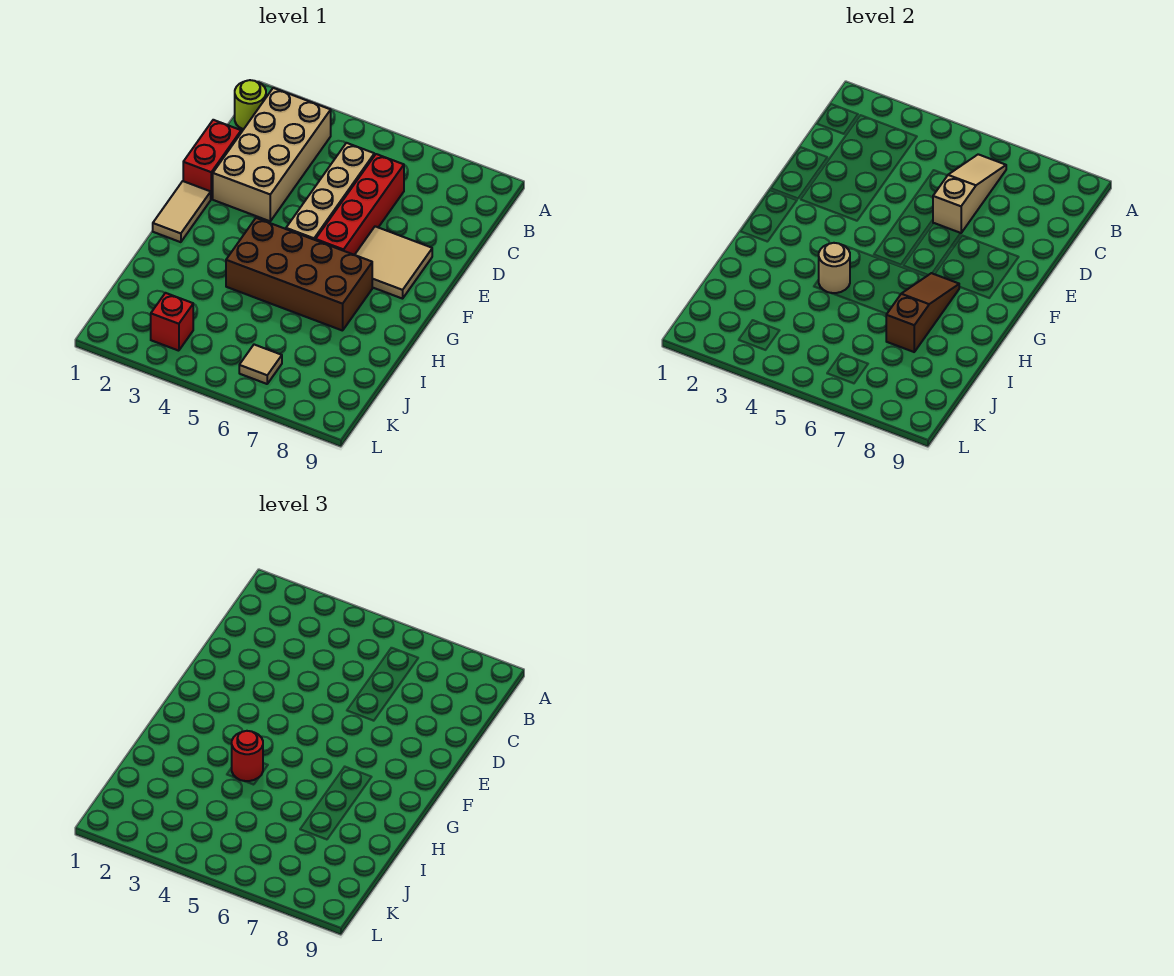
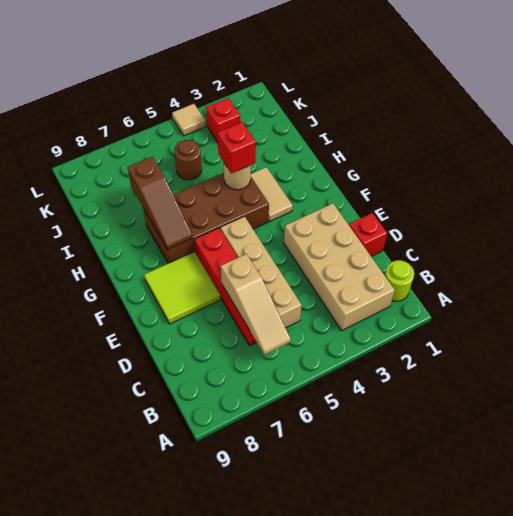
red brick D1:E1 level 1 -> red brick D1 level 1
tan tile E7:F8 level 1 -> lime tile E7:F8 level 1
tan tile F1:G1 level 1 -> tan tile G3:H3 level 1
red round brick H4 level 3 -> red brick H4 level 3
none -> brown round brick J5 level 1
tan tile K6 level 1 -> tan tile L4 level 1

